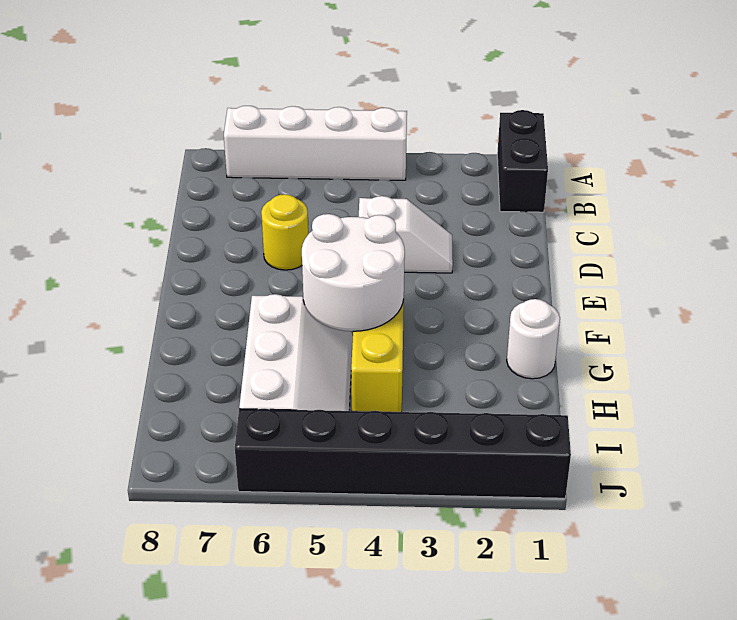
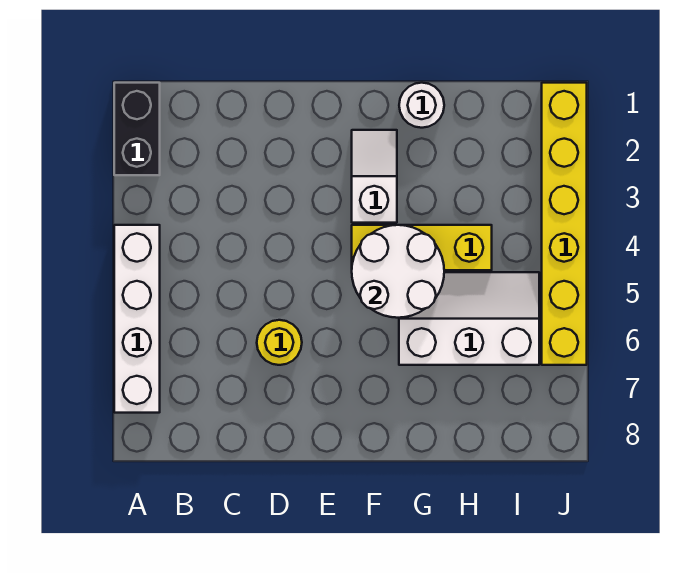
black brick A1:B1 level 1 -> black brick A1:A2 level 1
white slope D3:D4 level 1 top 4 -> white slope F2:F3 level 1 top 3
black brick J1:J6 level 1 -> yellow brick J1:J6 level 1

